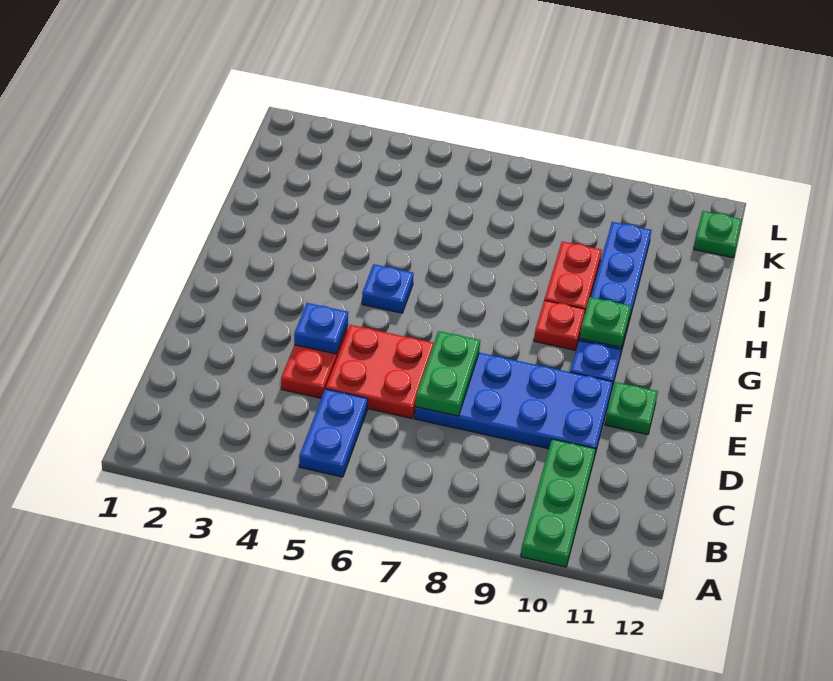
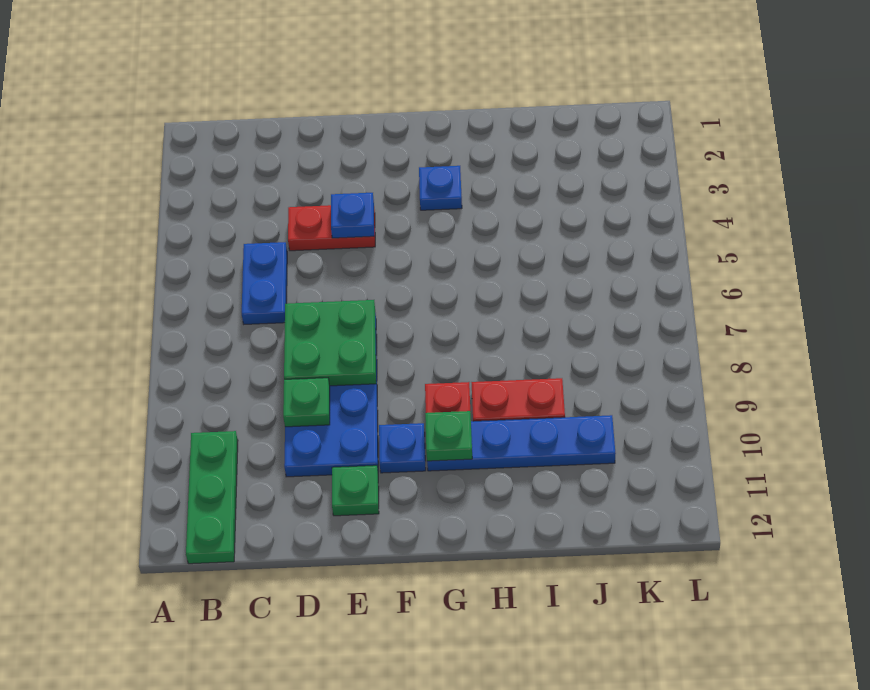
green plate A10:C10 level 1 -> green plate B10:B12 level 1
blue plate B5:C5 level 1 -> blue plate C5:C6 level 1
red plate D5:E6 level 1 -> none
green plate D7:E7 level 2 -> green plate D7:E8 level 2
blue plate G5 level 1 -> blue plate G3 level 1
green plate K12 level 1 -> green plate D9 level 2

